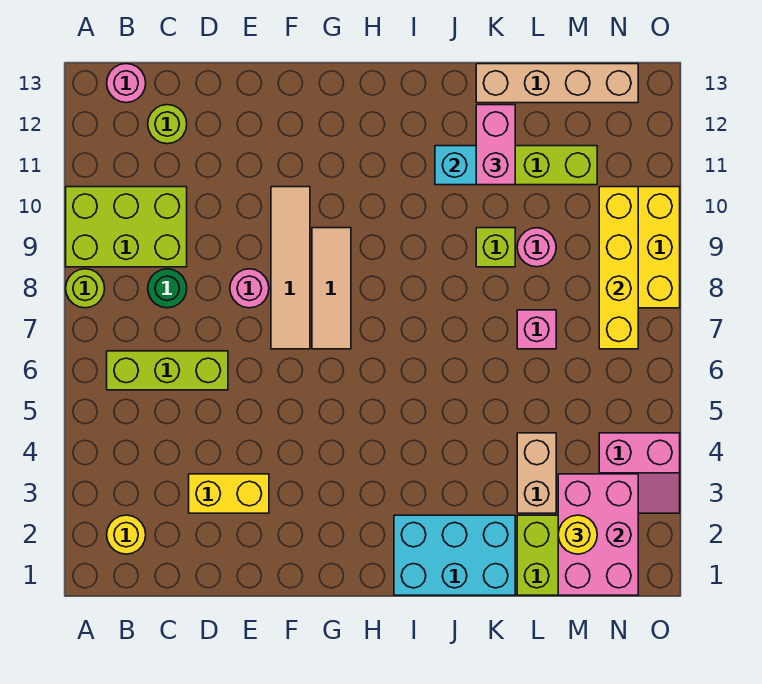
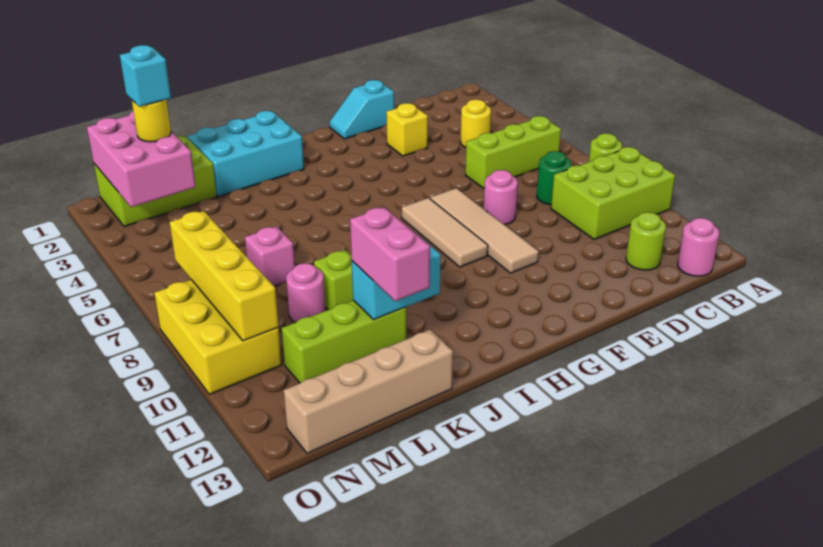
yellow round brick B2 level 1 -> yellow round brick C4 level 1
yellow brick D3:E3 level 1 -> yellow brick E3 level 1
none -> cyan slope E1:F1 level 1 top E
tan brick L3:L4 level 1 -> none
none -> cyan brick M2 level 4
pink slope N3:O4 level 1 top 4 -> none

